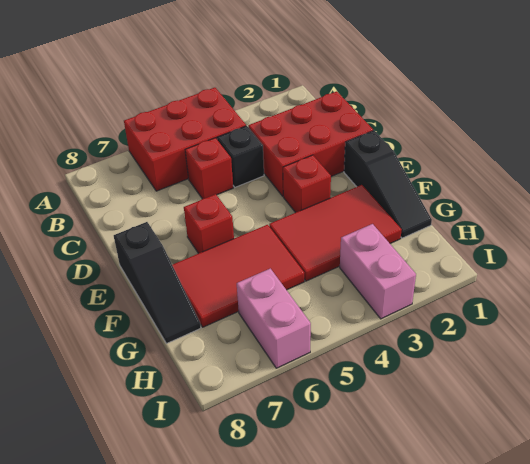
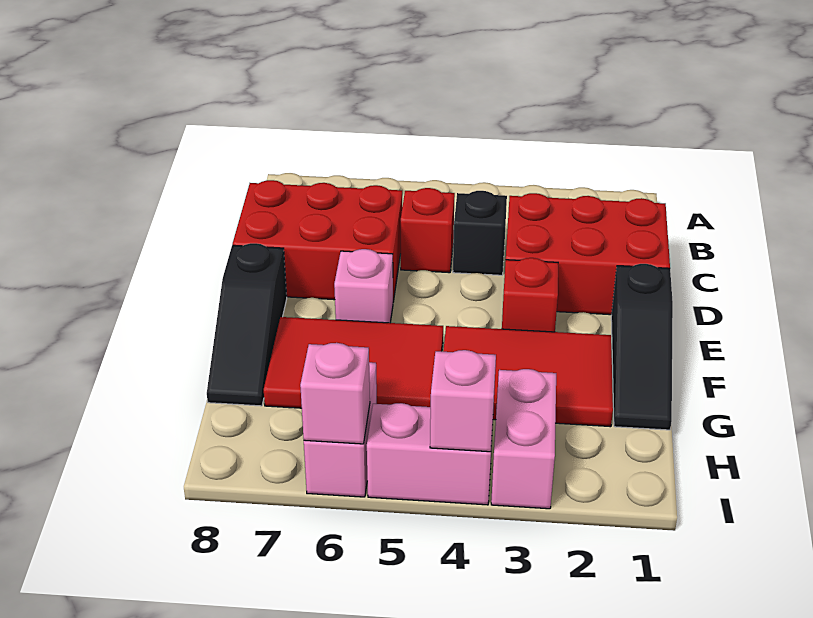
red brick A4:B6 level 1 -> red brick C6:D8 level 1
red brick E6 level 1 -> pink brick E6 level 1
none -> pink brick I4:I5 level 1
none -> pink brick I4 level 2
none -> pink brick I6 level 2

